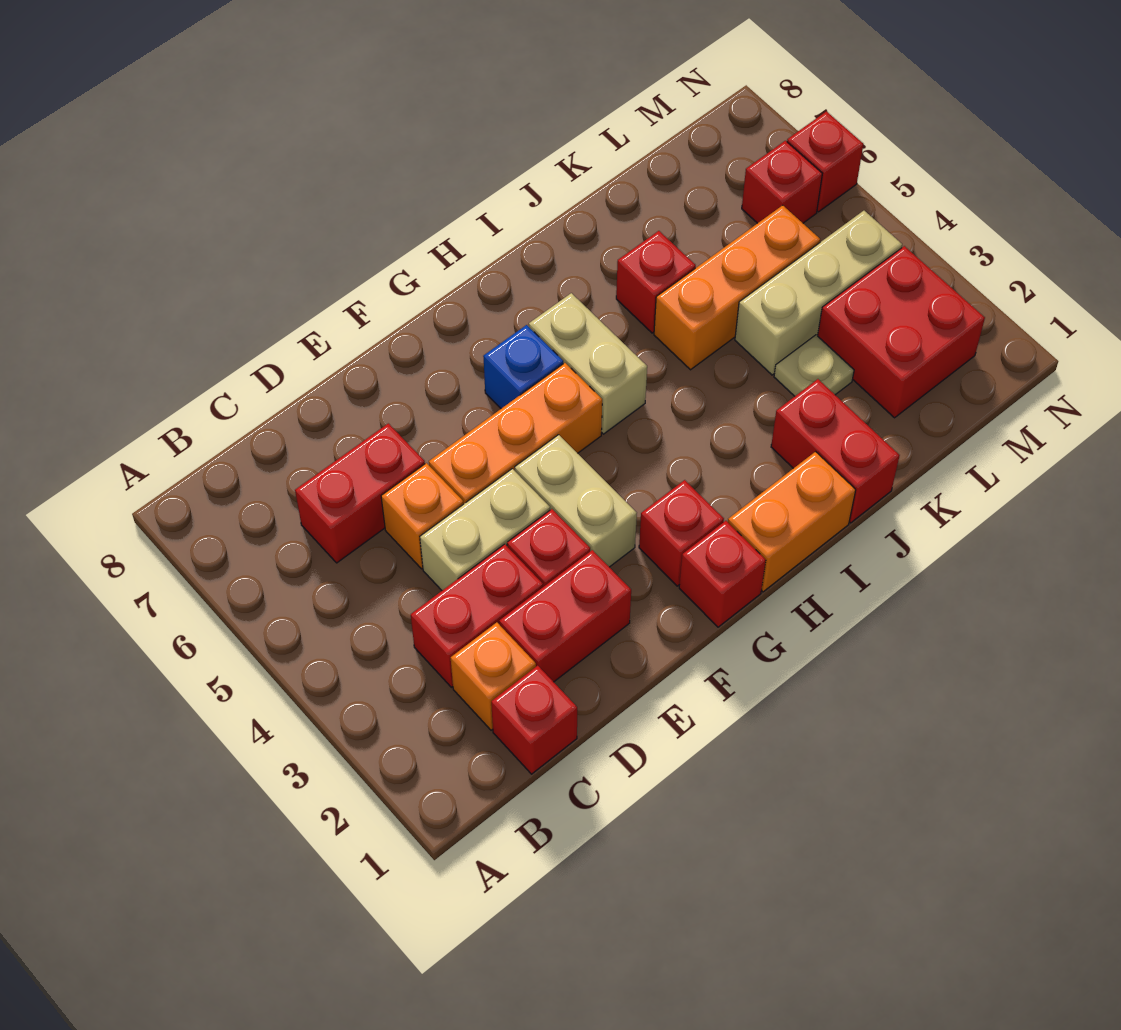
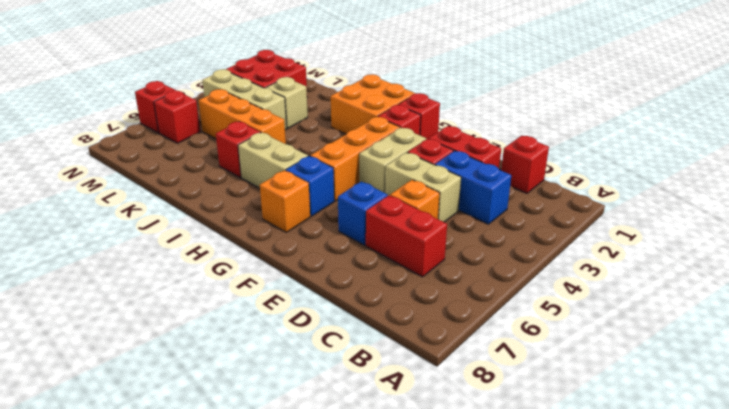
orange brick C2 level 1 -> orange brick G7 level 1
red brick C3:D3 level 1 -> blue brick C3:D3 level 1
orange brick E5:G5 level 1 -> orange brick G3:G5 level 1
none -> blue brick E6 level 1
orange brick H1:I1 level 1 -> orange brick H1:I2 level 1
tan brick H5:H6 level 1 -> tan brick H6:I6 level 1
red brick J1:J2 level 1 -> none
tan plate K3 level 1 -> tan brick K3 level 1

